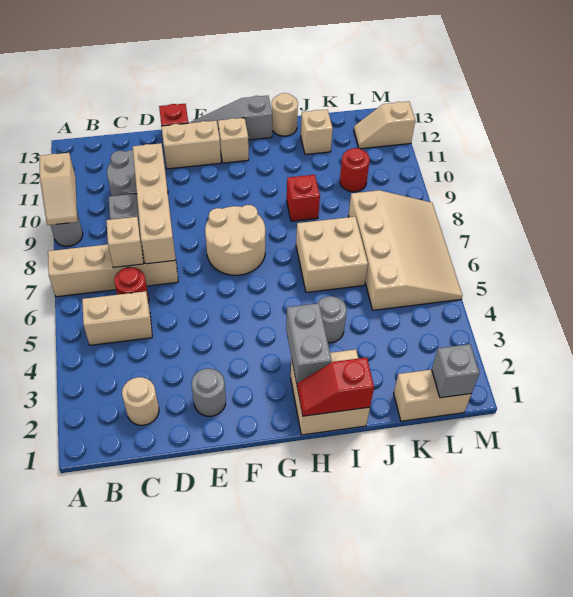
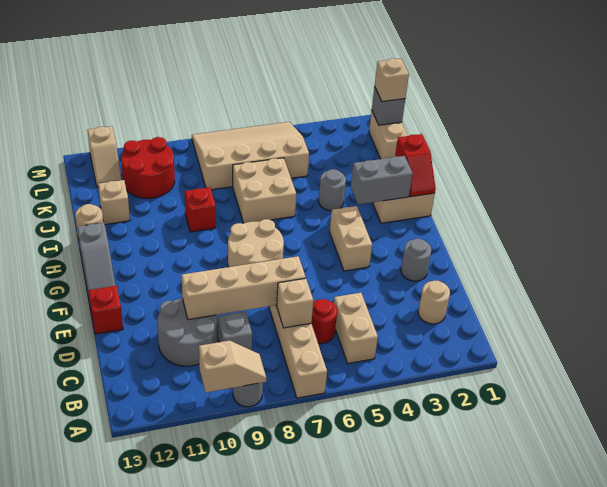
tan brick E12:F12 level 1 -> tan brick F4:G4 level 1
tan brick G12 level 1 -> tan brick L1 level 3
red round brick K10 level 1 -> red round brick K10:L11 level 1

